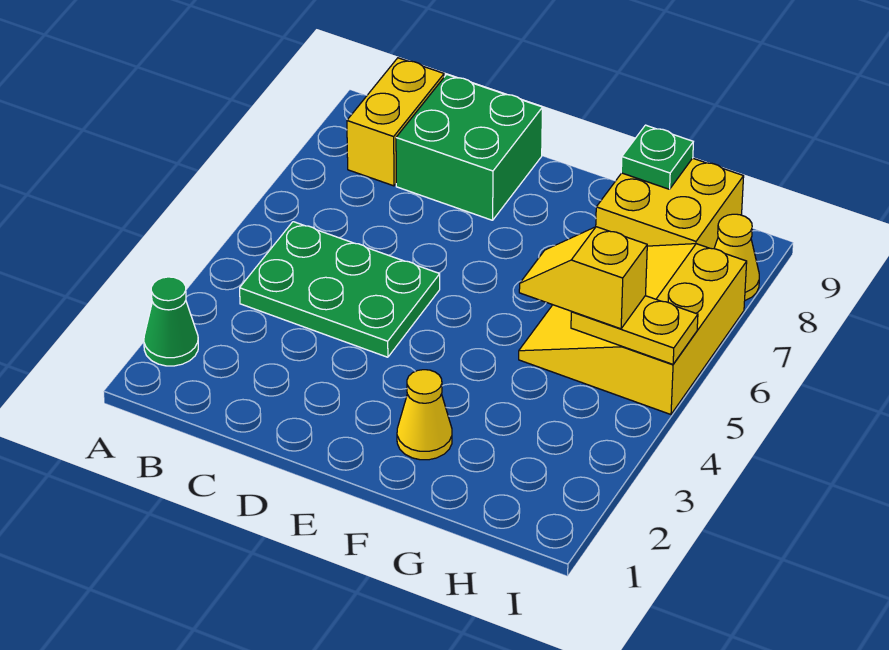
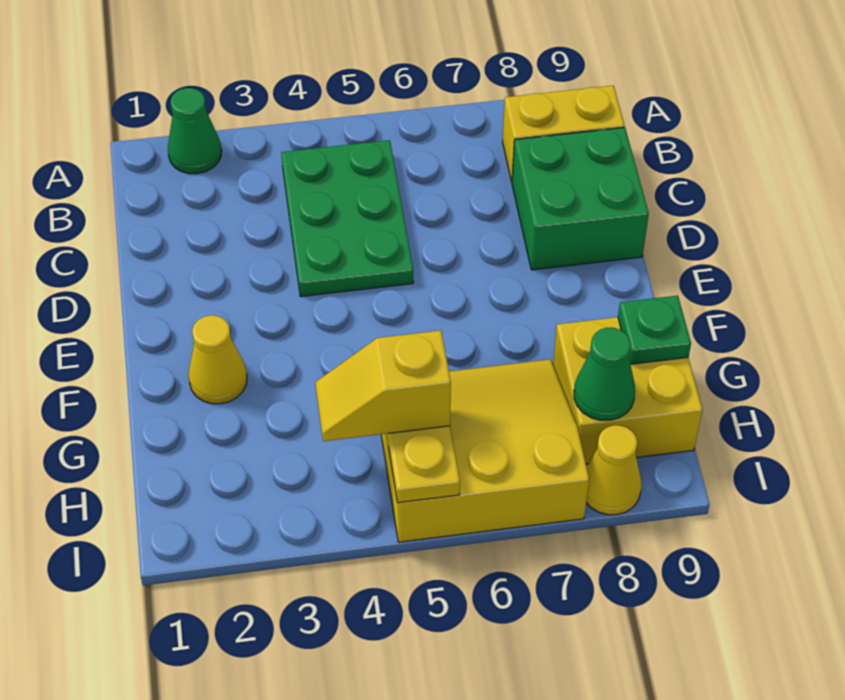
yellow slope G5:H5 level 3 top H -> yellow slope H4:H5 level 3 top 5
none -> green cone H8 level 2

